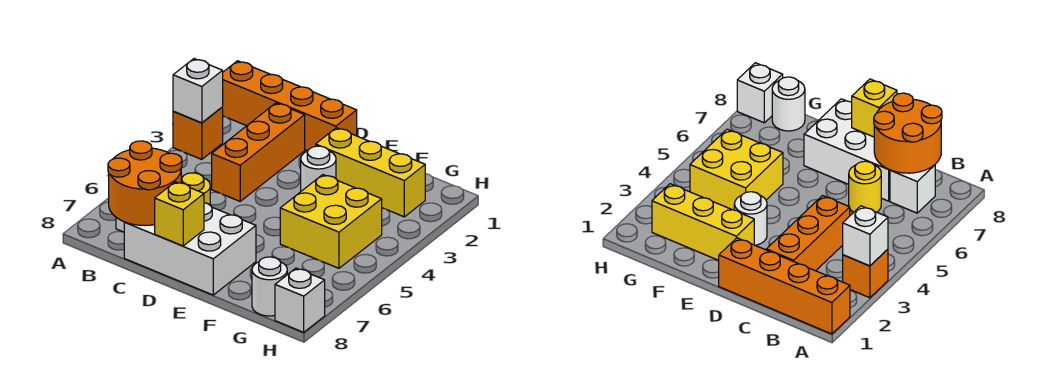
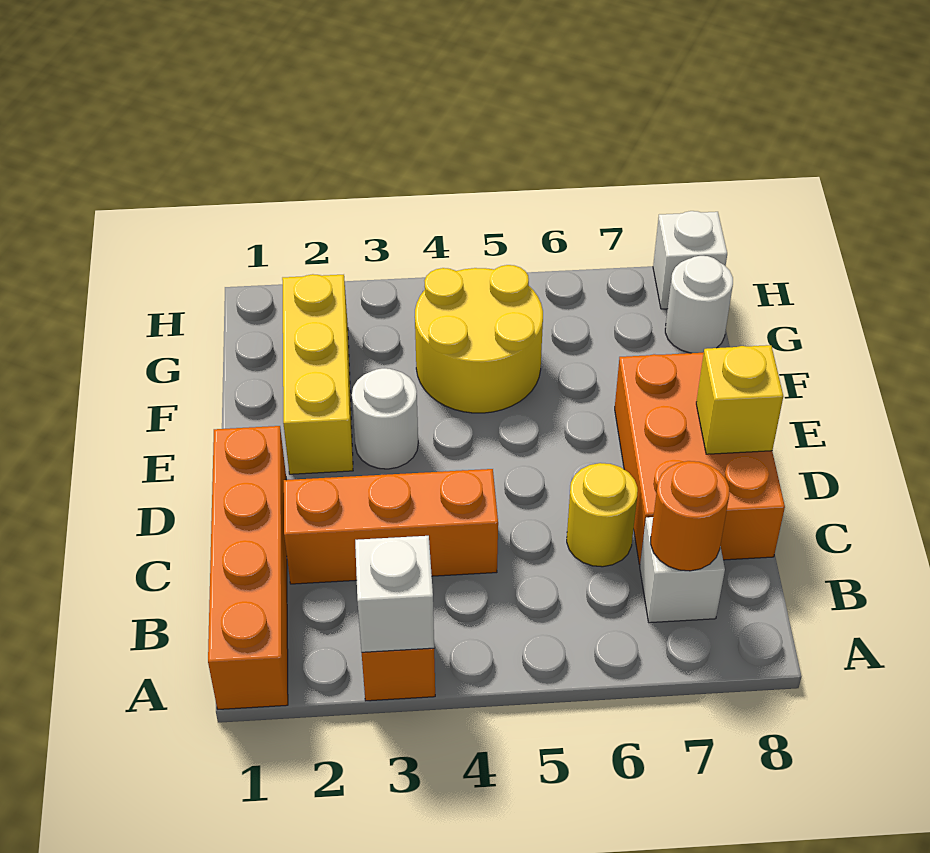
orange round brick B7:C8 level 2 -> orange round brick B7 level 2
white brick C7:E8 level 1 -> orange brick C7:E8 level 1
yellow brick F4:G5 level 1 -> yellow round brick F4:G5 level 1

